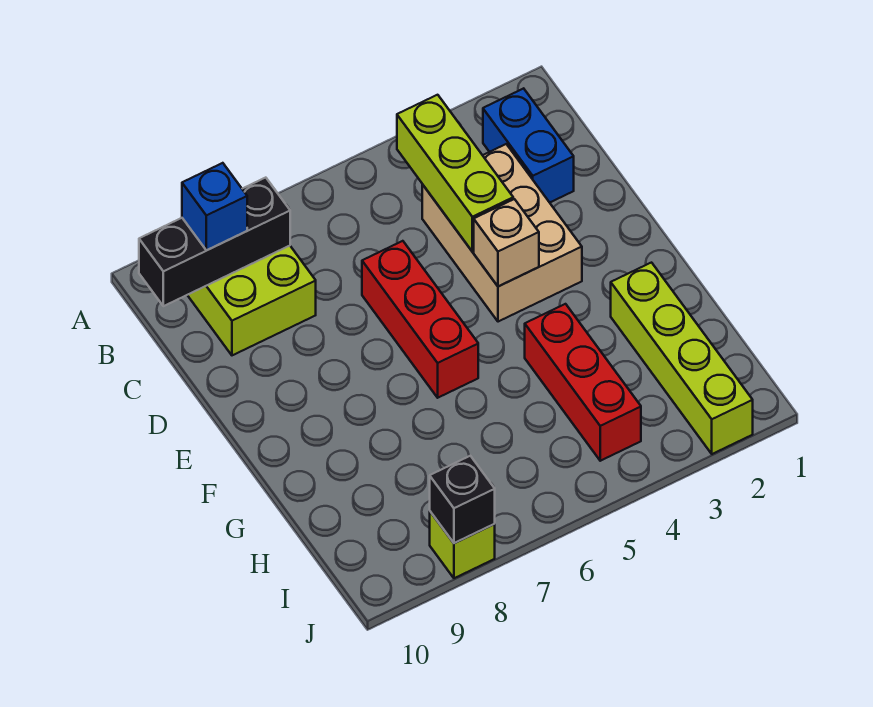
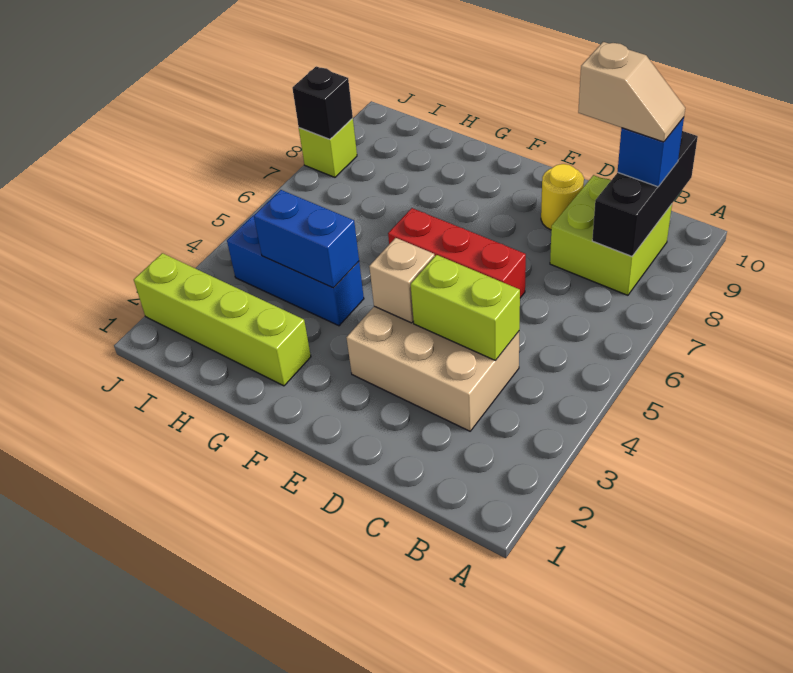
blue brick B2:C2 level 1 -> blue brick G4:H4 level 2
lime brick B4:D4 level 2 -> lime brick C4:D4 level 2
none -> tan slope B9:C9 level 4 top C
none -> yellow round brick D9 level 1
red brick G4:I4 level 1 -> blue brick G4:I4 level 1

